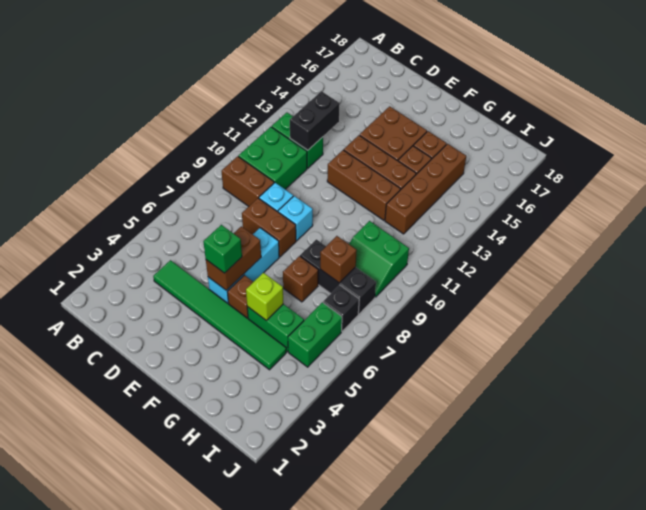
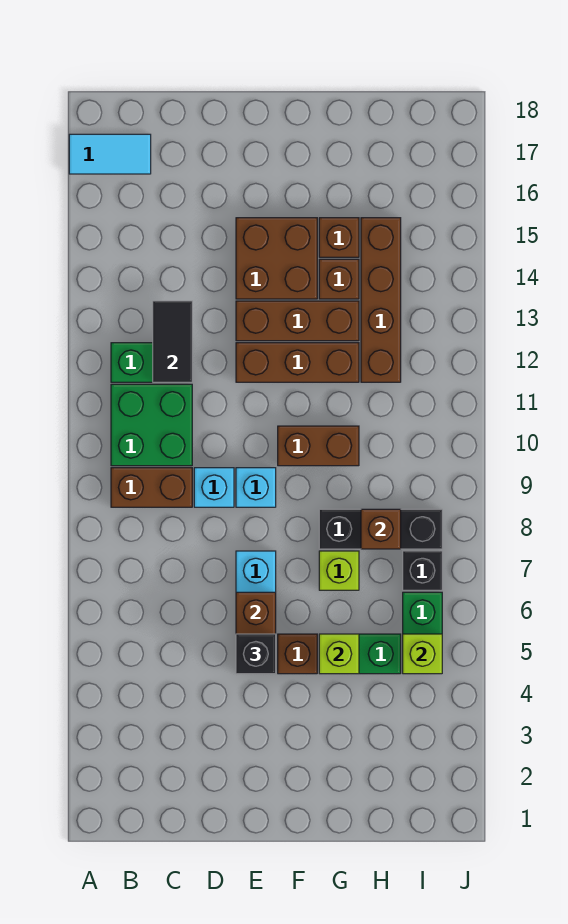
none -> cyan tile A17:B17 level 1
green tile C4:H4 level 1 -> none
black brick C12:C13 level 2 -> black tile C12:C13 level 2
brown brick D8:E8 level 1 -> brown brick F10:G10 level 1
green brick E5 level 3 -> black brick E5 level 3
brown brick G7 level 1 -> lime brick G7 level 1
green slope H9:I10 level 1 top 10 -> none
none -> lime brick I5 level 2

